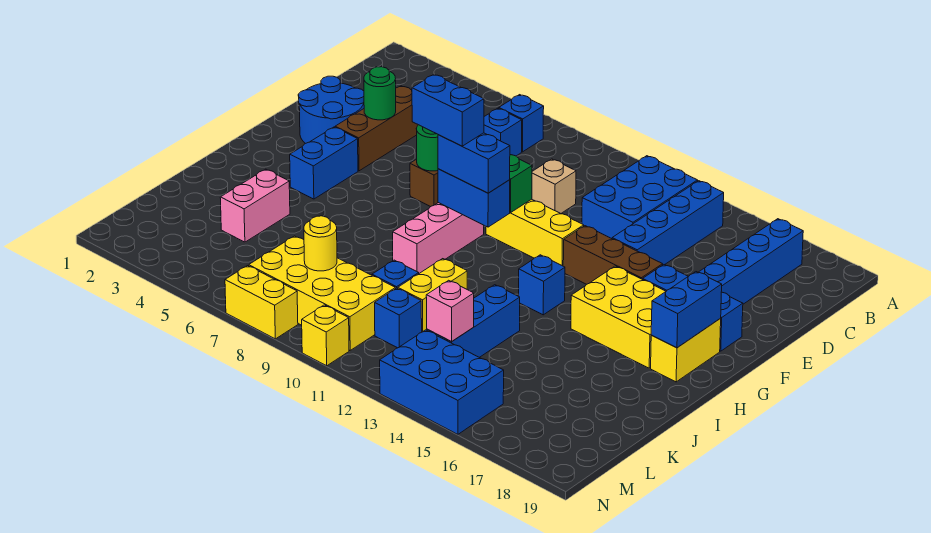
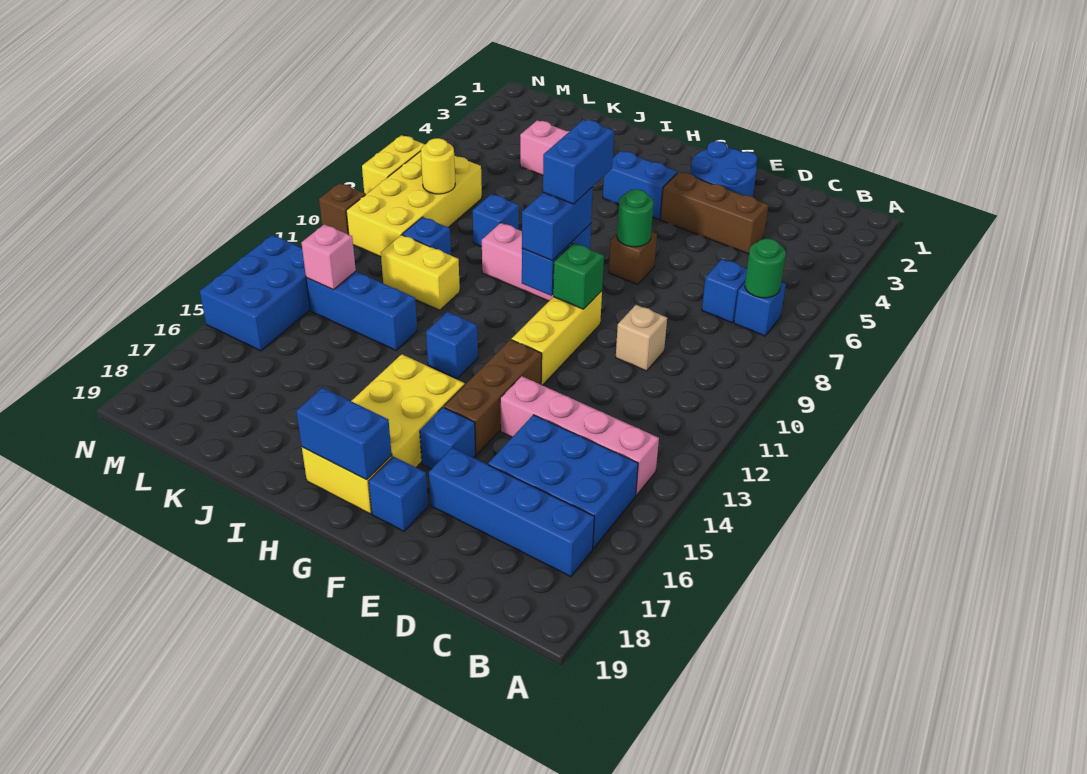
blue brick B12:D13 level 1 -> blue brick B15:D16 level 1
blue brick B14:E14 level 1 -> pink brick B14:E14 level 1
green round brick E4 level 2 -> green round brick B7 level 2
blue brick L11 level 1 -> blue brick J8 level 1
yellow brick N10 level 1 -> brown brick N10 level 1

